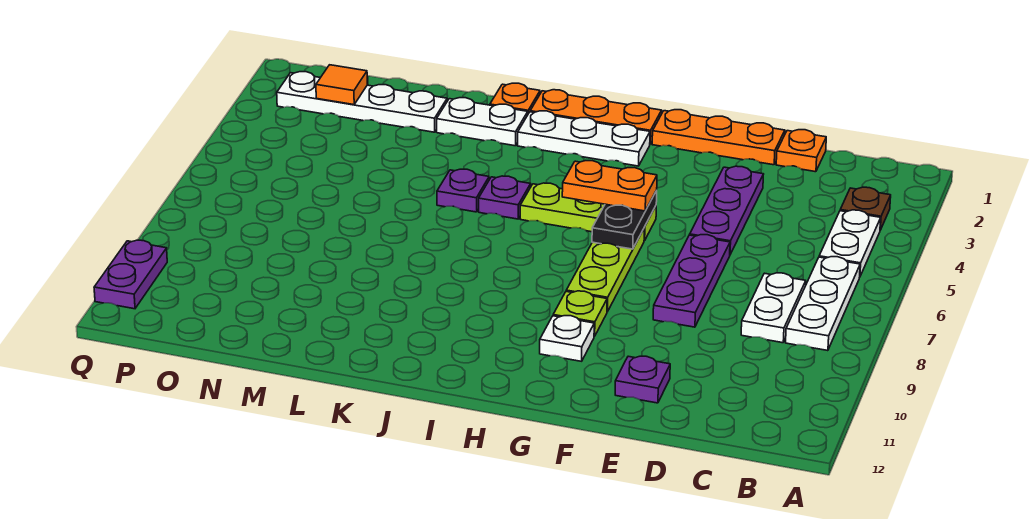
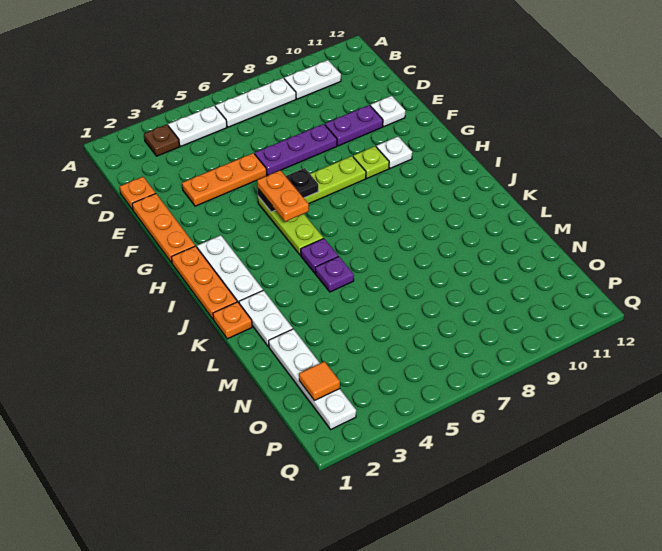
white plate C7:C8 level 1 -> white plate B9:B10 level 1
purple plate E3:E5 level 1 -> orange plate E3:E5 level 1
purple plate E11 level 1 -> white plate E11 level 1
purple plate Q10:Q11 level 1 -> purple plate E9:E10 level 1

